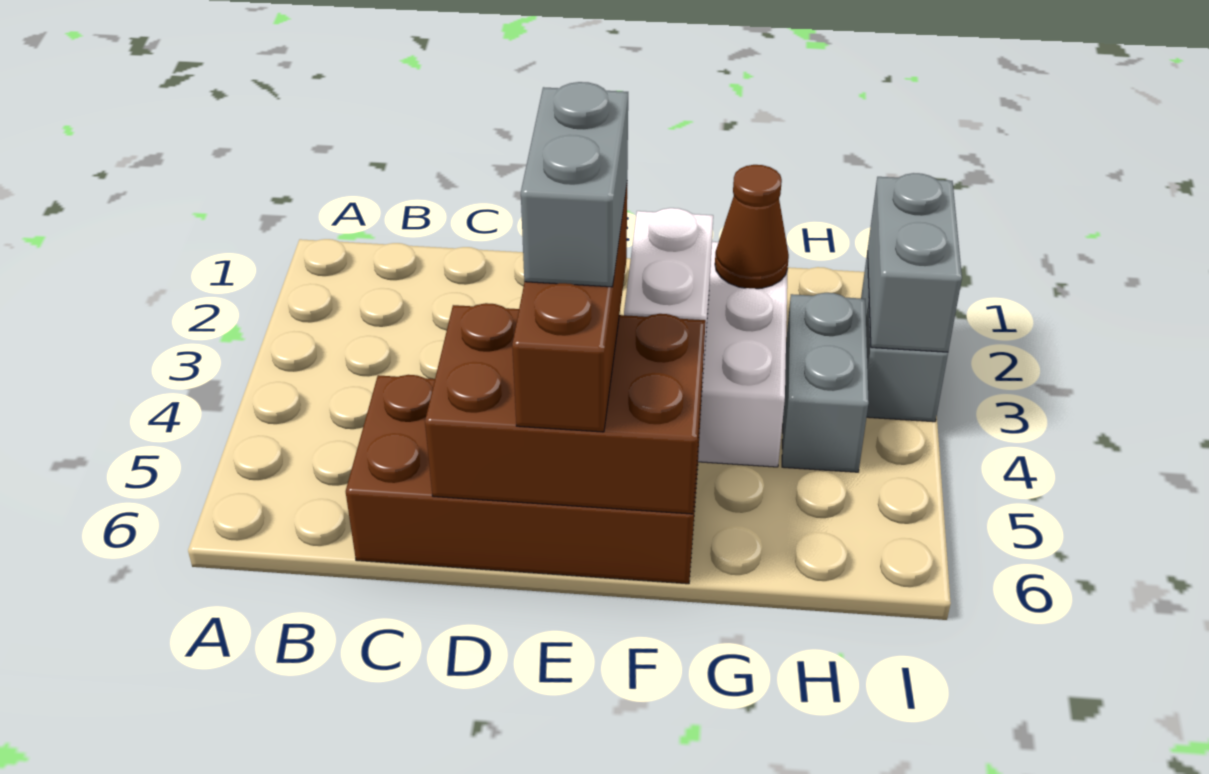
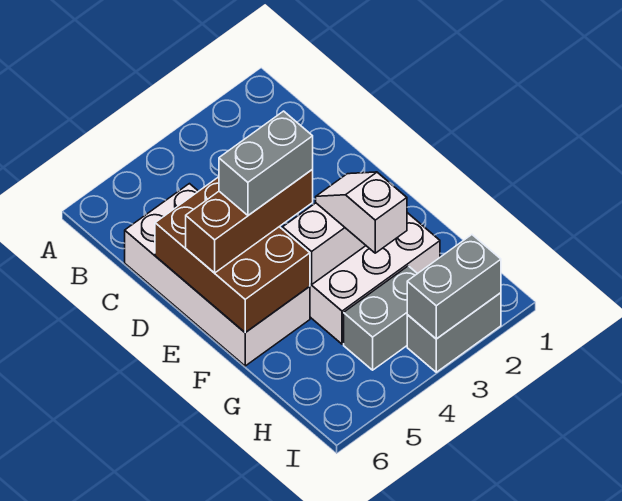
brown brick C5:F6 level 1 -> white brick C5:F6 level 1
none -> white slope F3:G3 level 3 top G
brown cone G2 level 2 -> none

